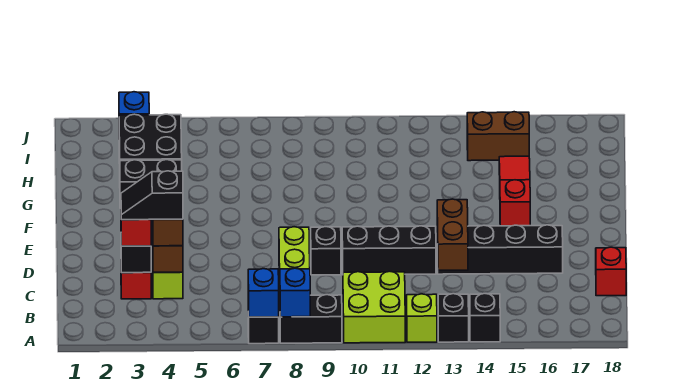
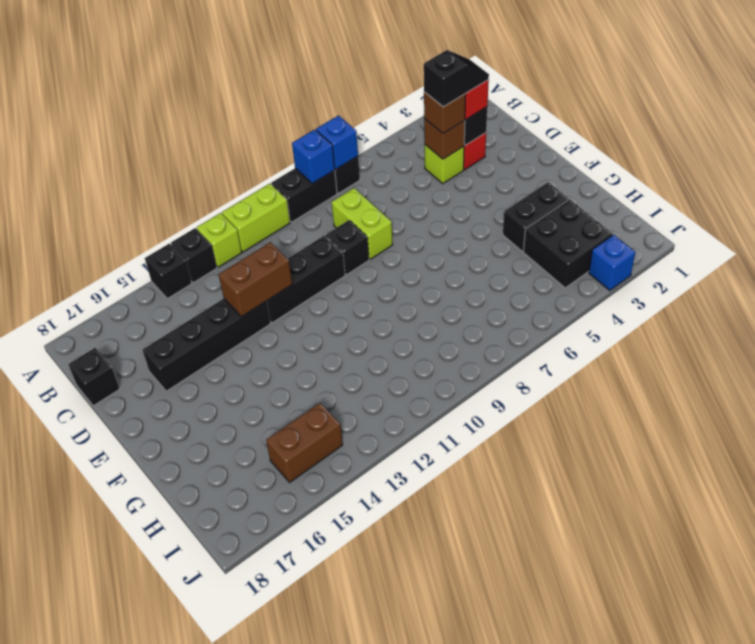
lime brick A10:B11 level 1 -> lime brick A10:A11 level 1
brown brick C13:D13 level 2 -> brown brick D12:D13 level 2
red brick C18 level 1 -> black brick C18 level 1
red slope F15:H15 level 1 top F -> none

